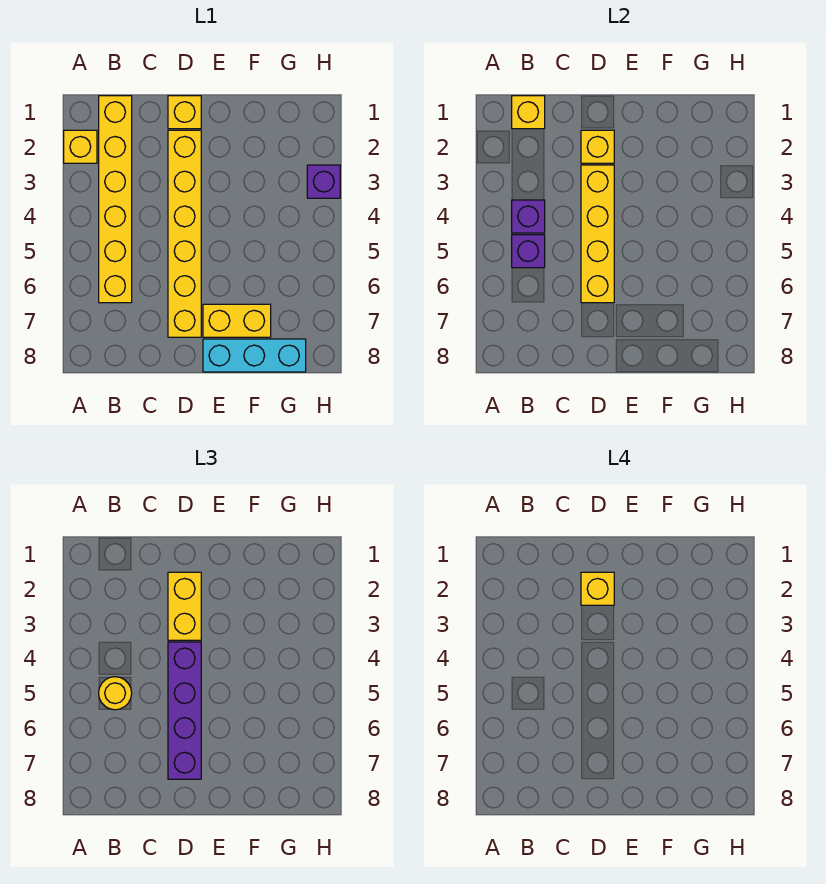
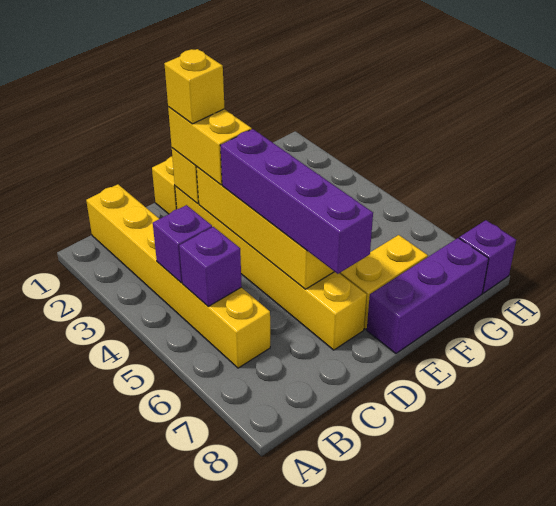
yellow brick A2 level 1 -> none
yellow brick B1 level 2 -> none
yellow round brick B5 level 3 -> none
cyan brick E8:G8 level 1 -> purple brick E8:G8 level 1
purple brick H3 level 1 -> purple brick H8 level 1

